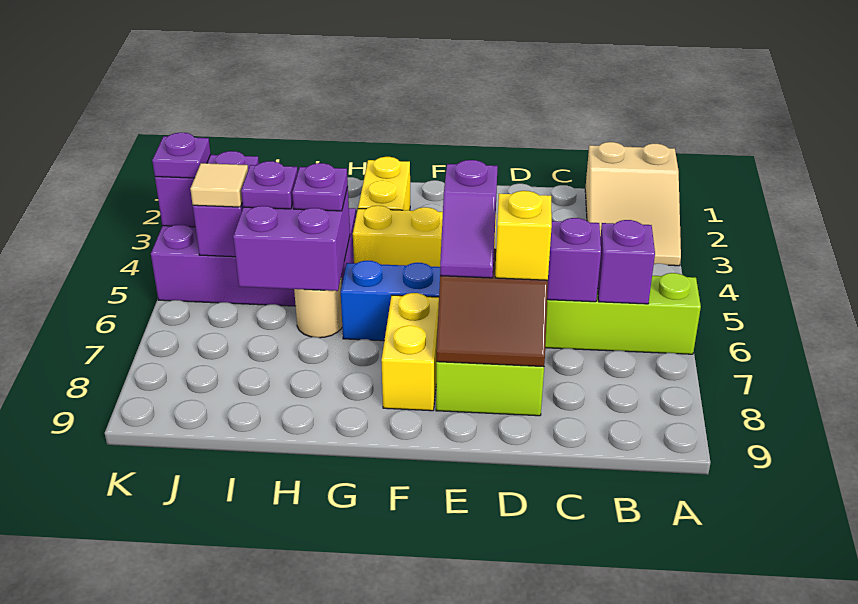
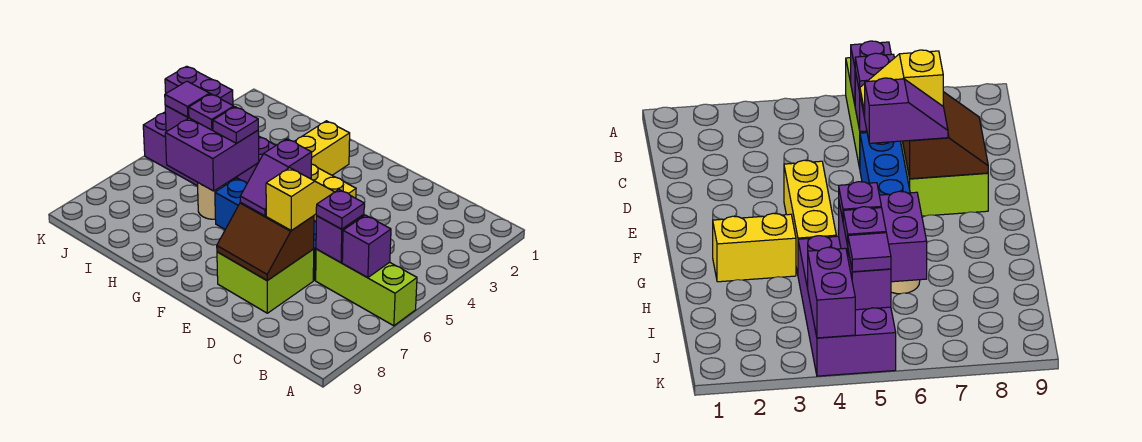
tan slope A1:B3 level 1 top 1 -> none
yellow brick F7:F8 level 1 -> none
tan tile J5 level 3 -> purple tile J5 level 3
purple plate K4 level 3 -> purple plate C6 level 3

